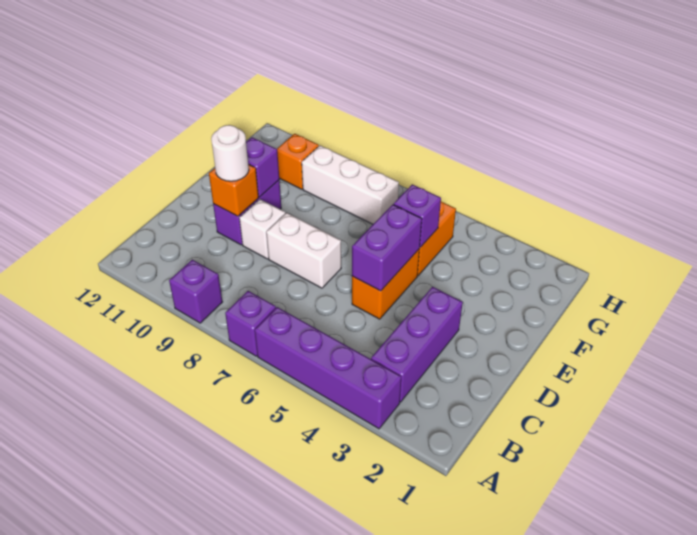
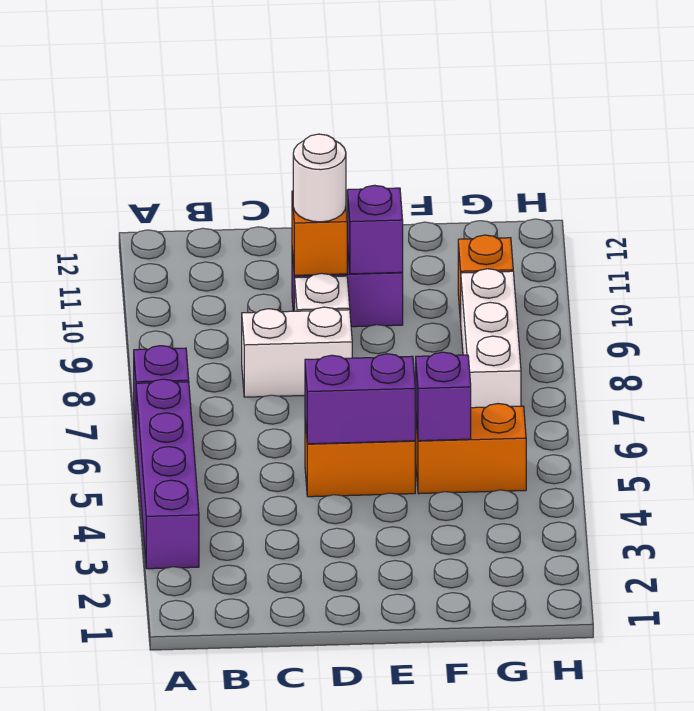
purple brick A9 level 1 -> none
purple brick B3:D3 level 1 -> none
white brick D7:D8 level 1 -> white brick C8:D8 level 1

